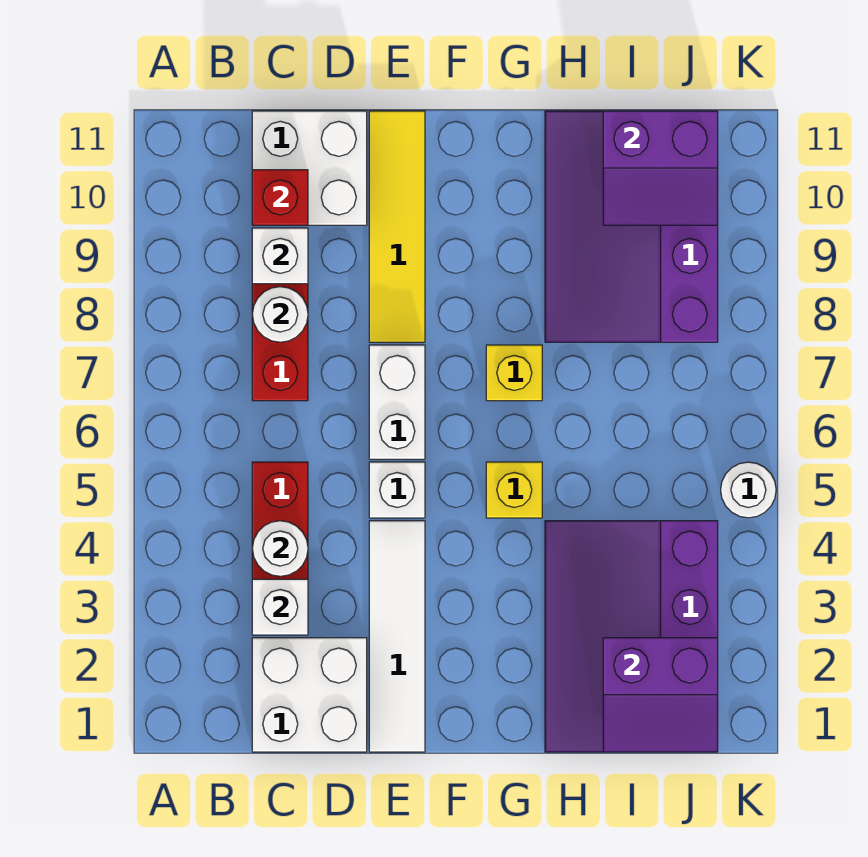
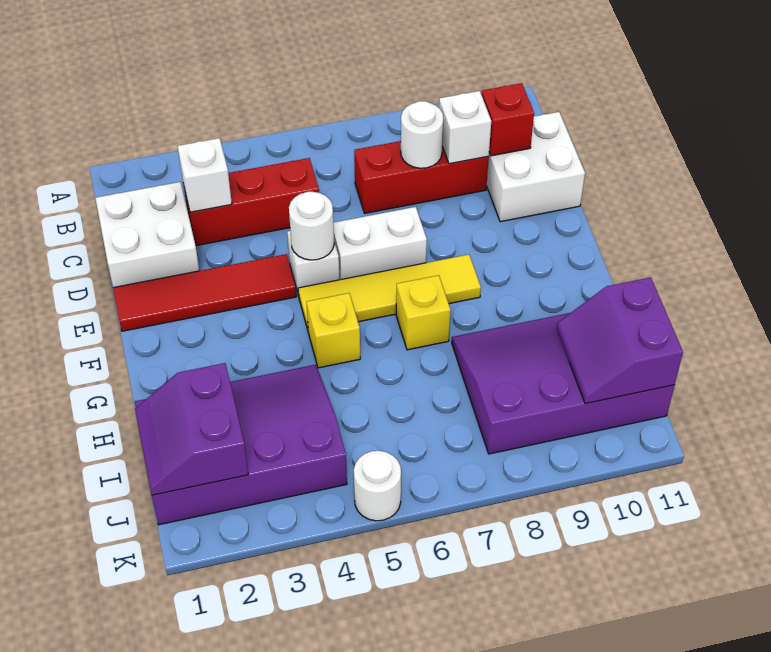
white round brick C4 level 2 -> white round brick E5 level 2
white tile E1:E4 level 1 -> red tile E1:E4 level 1
yellow tile E8:E11 level 1 -> yellow tile F5:F8 level 1

